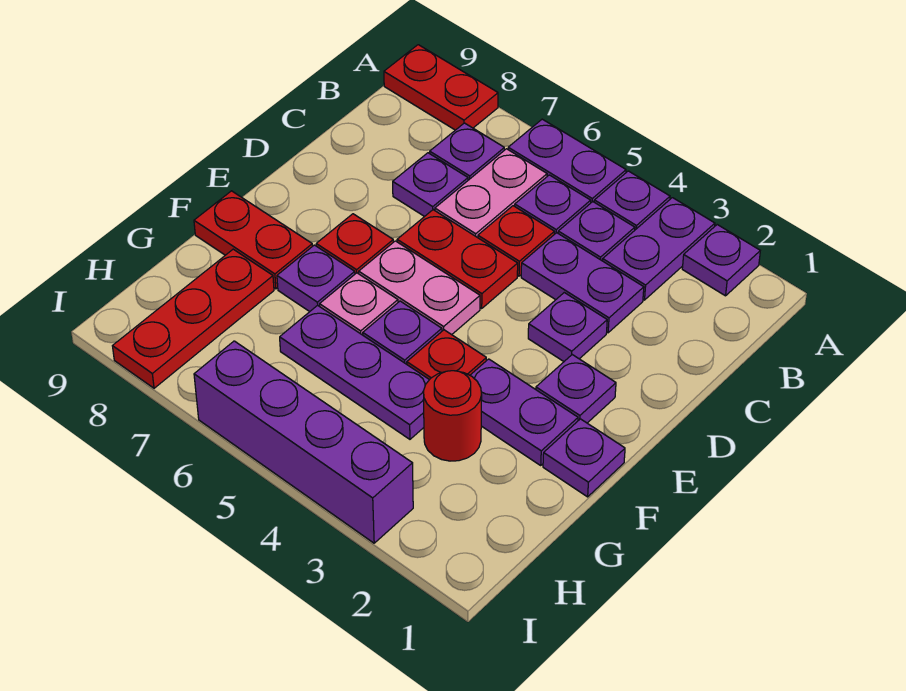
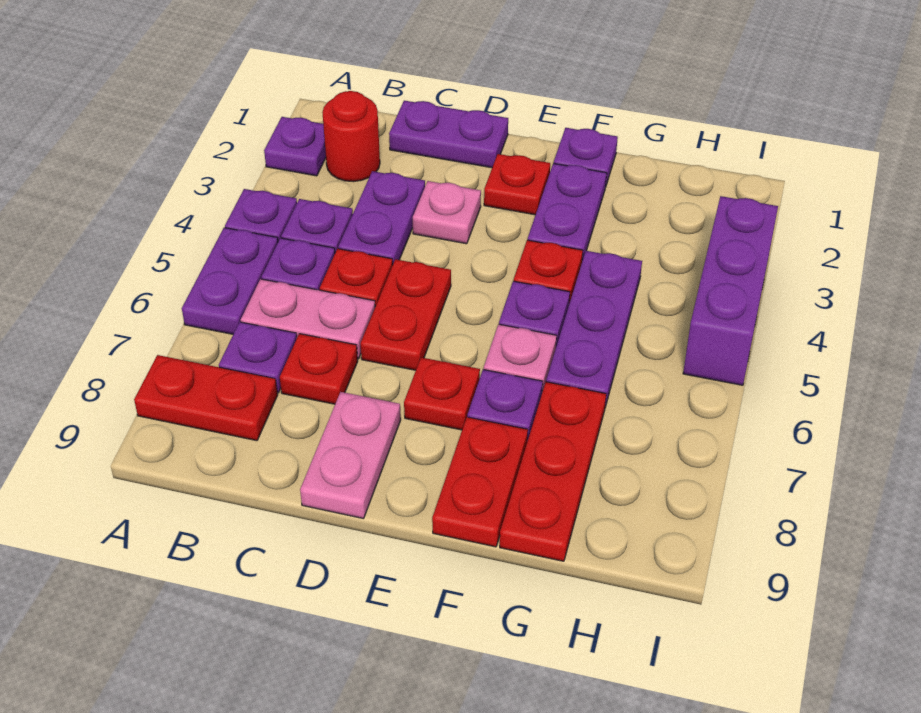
purple plate A3:B3 level 1 -> purple plate C1:D1 level 1
red plate A8:A9 level 1 -> red plate A8:B8 level 1
purple plate C7 level 1 -> red plate C7 level 1
purple plate D3 level 1 -> pink plate D3 level 1
purple plate E2 level 1 -> red plate E2 level 1
pink plate E5:E6 level 1 -> pink plate D8:D9 level 1
red round brick G3 level 1 -> red round brick B2 level 1
red plate G8:I8 level 1 -> red plate G7:G9 level 1
purple brick I3:I6 level 1 -> purple brick I3:I5 level 1

